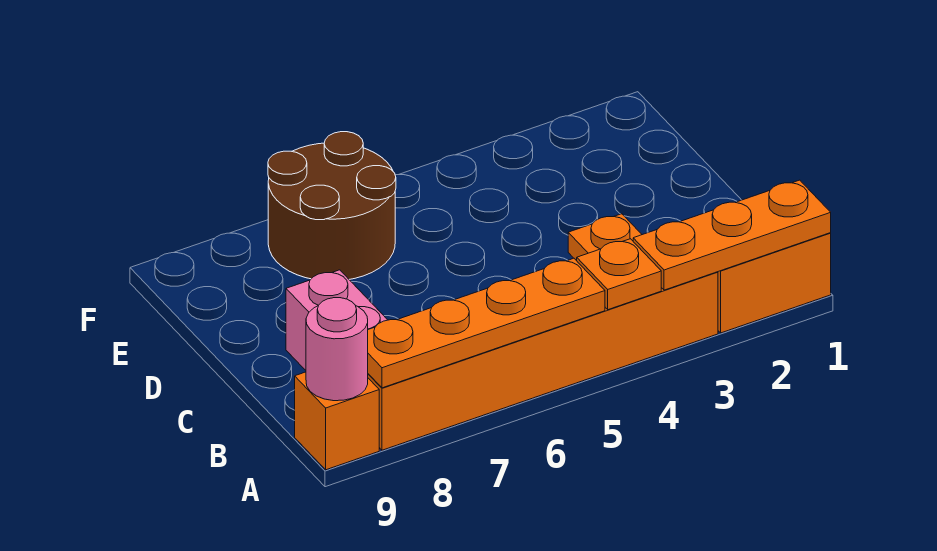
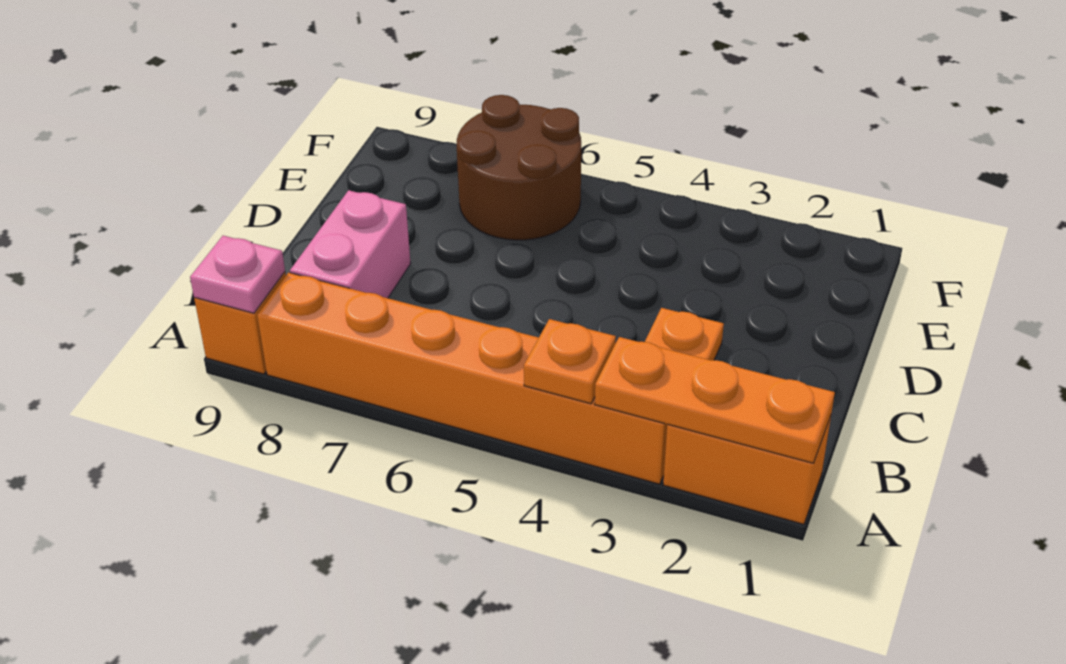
orange plate A5:A8 level 2 -> none
pink round brick A9 level 2 -> pink plate A9 level 2

